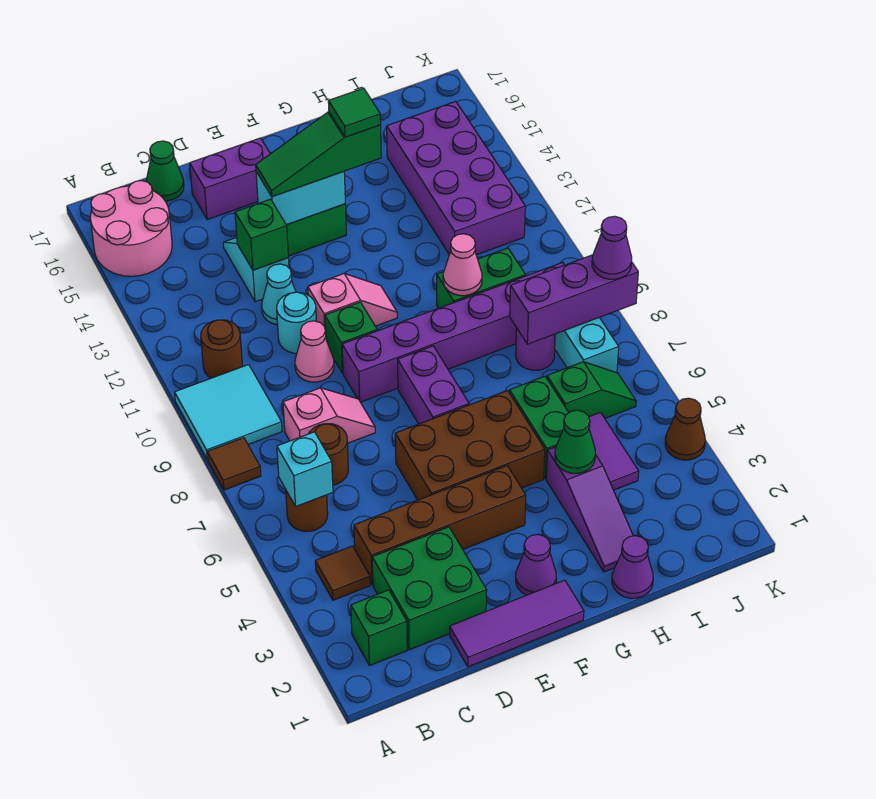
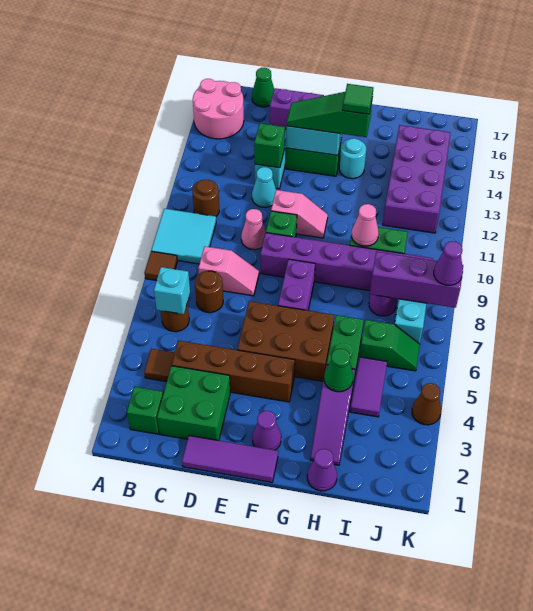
cyan round brick D11 level 1 -> cyan round brick G14 level 1

